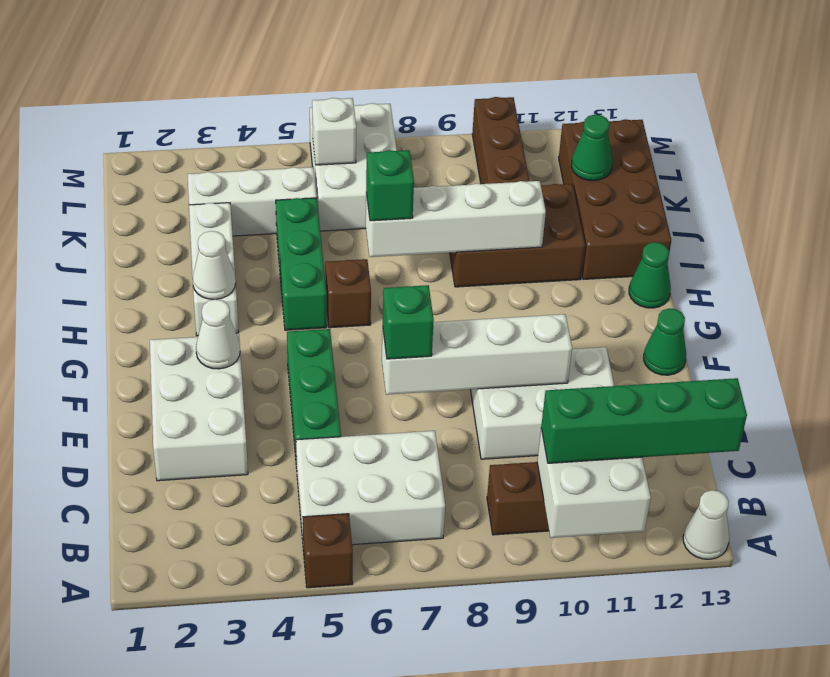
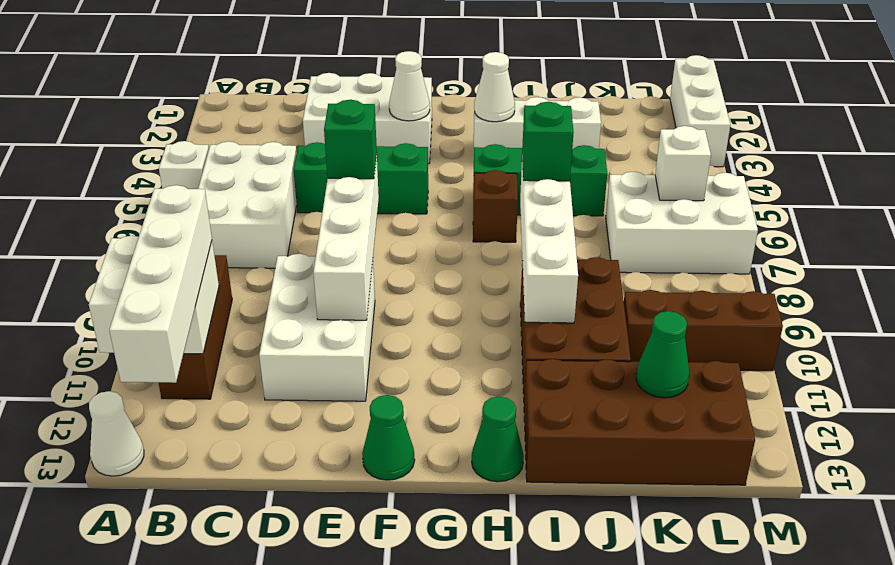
brown brick A5 level 1 -> white brick A5 level 1
green brick B10:B13 level 3 -> white brick B10:B13 level 3
white brick K3:K5 level 1 -> white brick M1:M3 level 1

